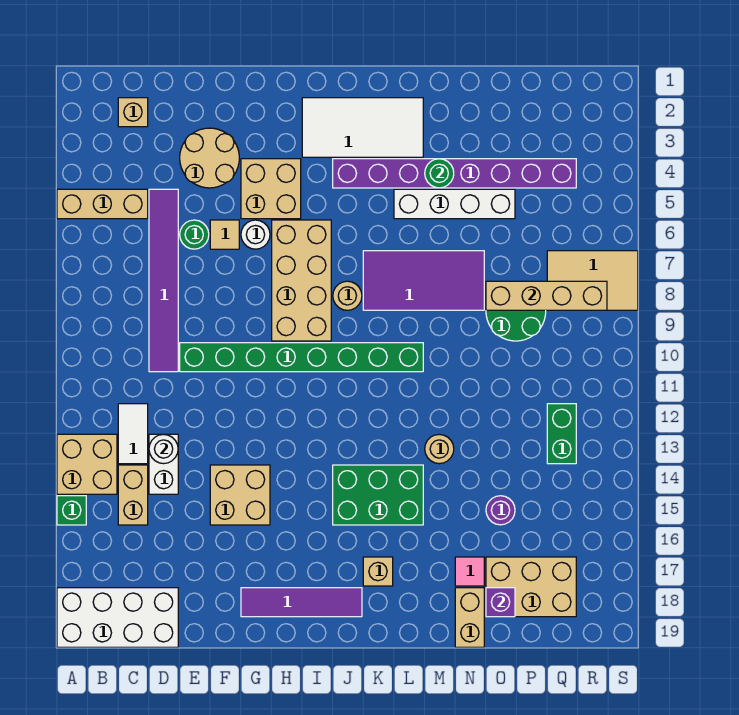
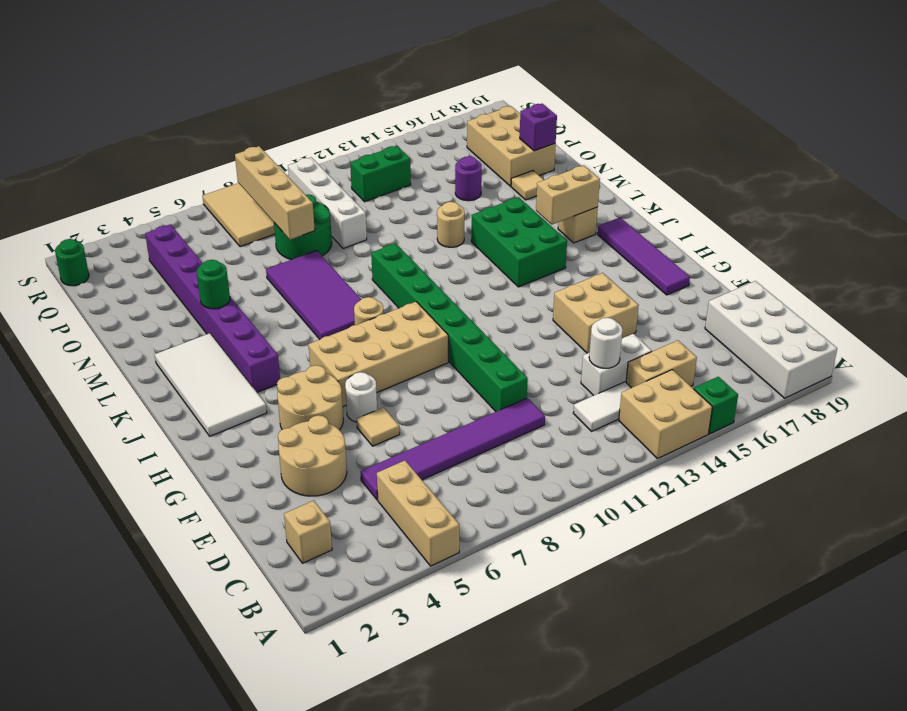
green round brick E6 level 1 -> green round brick R1 level 1
tan brick G4:H5 level 1 -> tan round brick G4:H5 level 1
white brick L5:O5 level 1 -> white brick O10:R10 level 1
pink tile N17 level 1 -> tan tile N17 level 1
tan brick N18:N19 level 1 -> tan brick K16:K17 level 2

